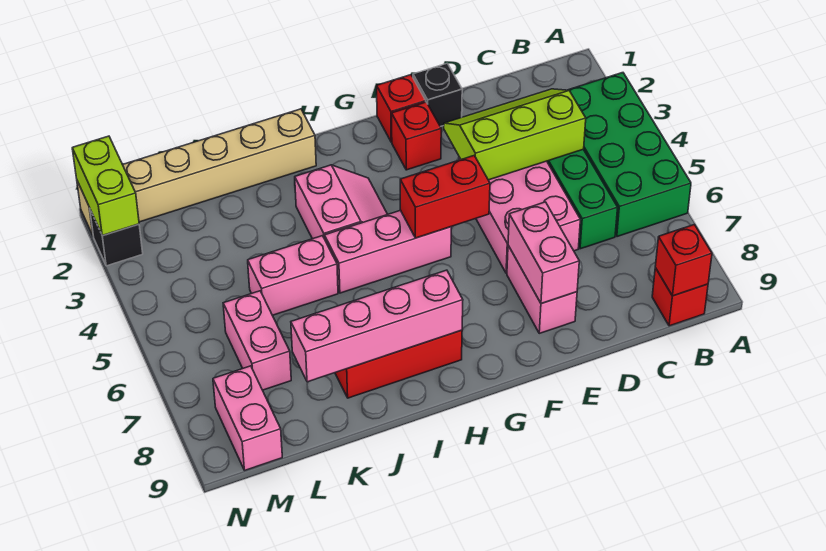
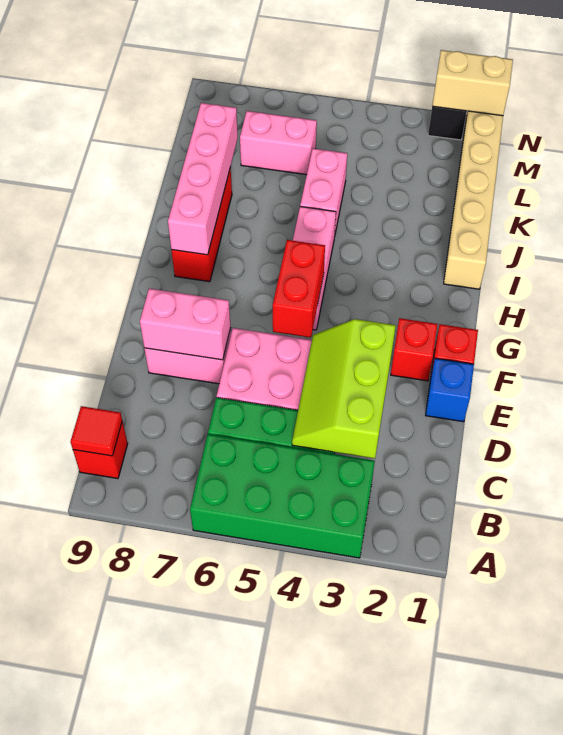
red brick B9 level 2 -> red tile B9 level 2
lime slope C3:E4 level 2 top 4 -> lime slope C3:E4 level 2 top 3
black brick E1 level 1 -> blue brick E1 level 1
pink slope H3:I4 level 1 top I -> none
pink brick M8:M9 level 1 -> none
lime brick N1:N2 level 2 -> tan brick N1:N2 level 2

